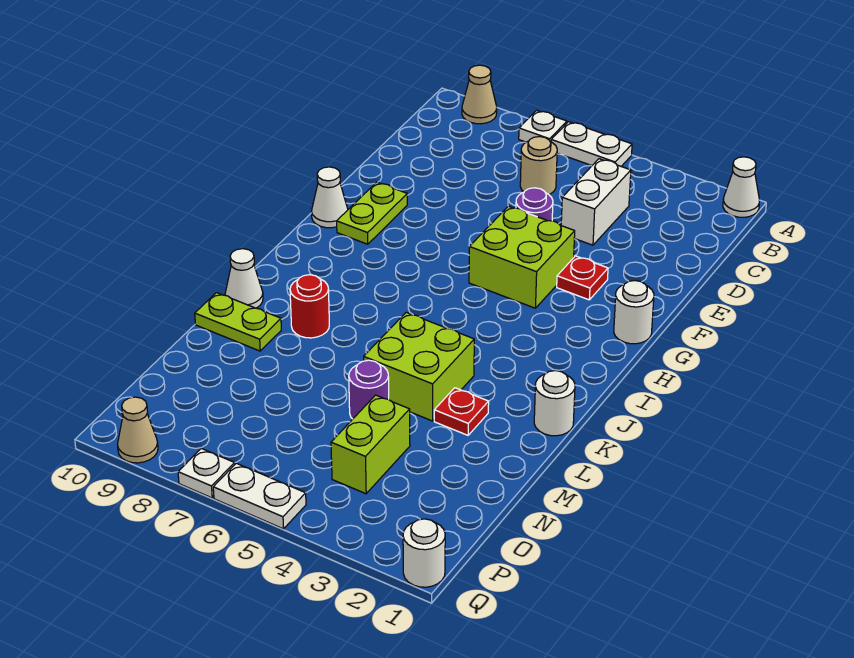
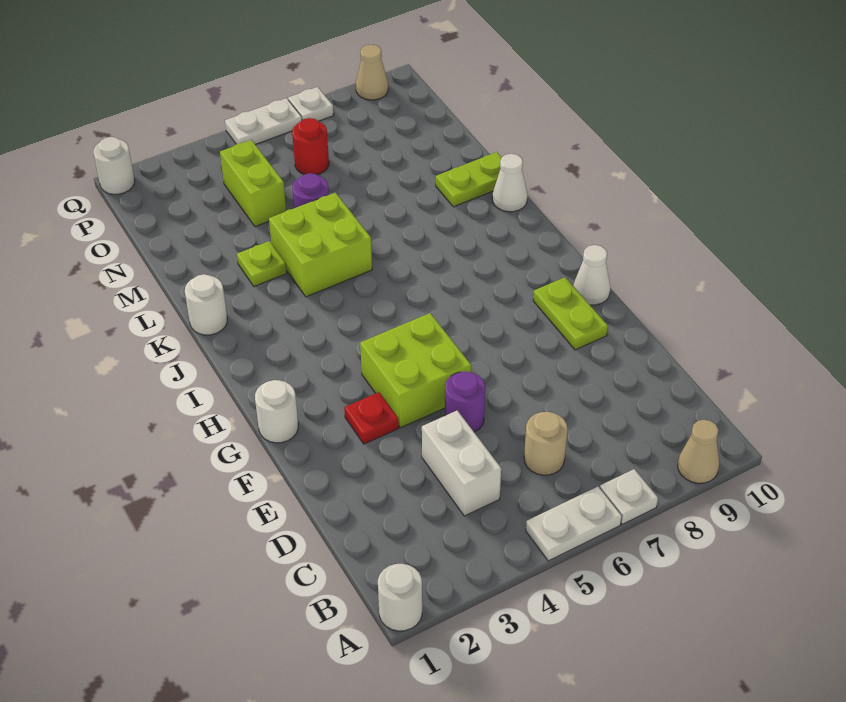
white cone A1 level 1 -> white round brick A1 level 1
red round brick K8 level 1 -> red round brick O6 level 1
red plate L3 level 1 -> lime plate L3 level 1

